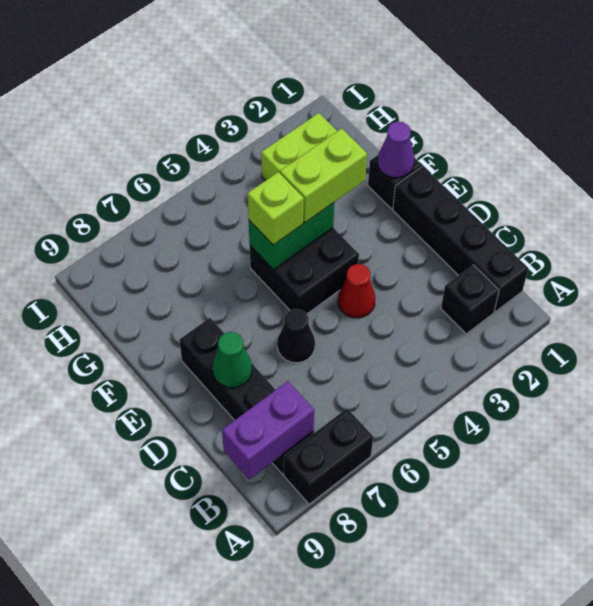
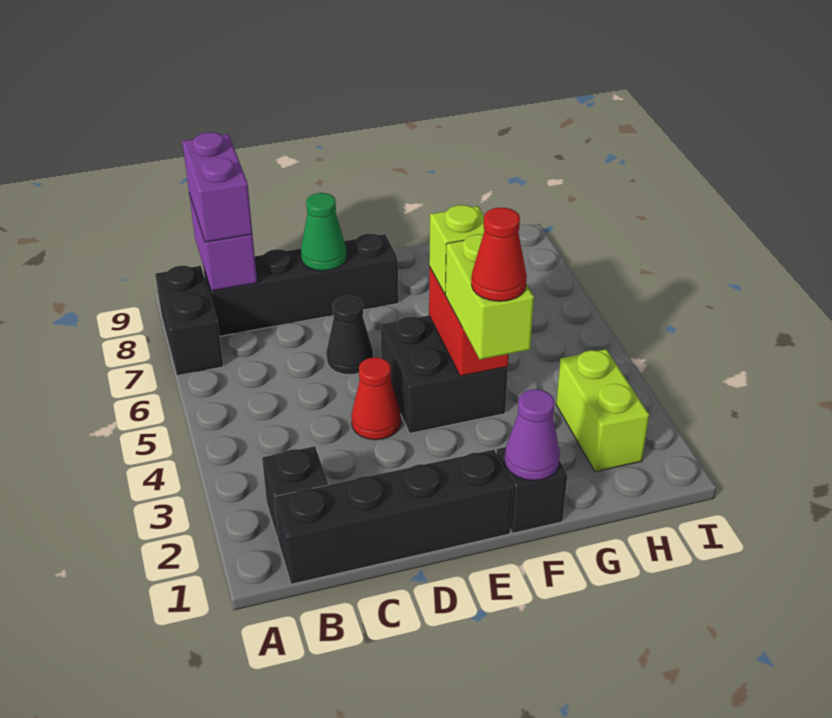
none -> purple brick B8:B9 level 3
none -> red cone F3 level 4
green brick F4:F5 level 2 -> red brick F4:F5 level 2

